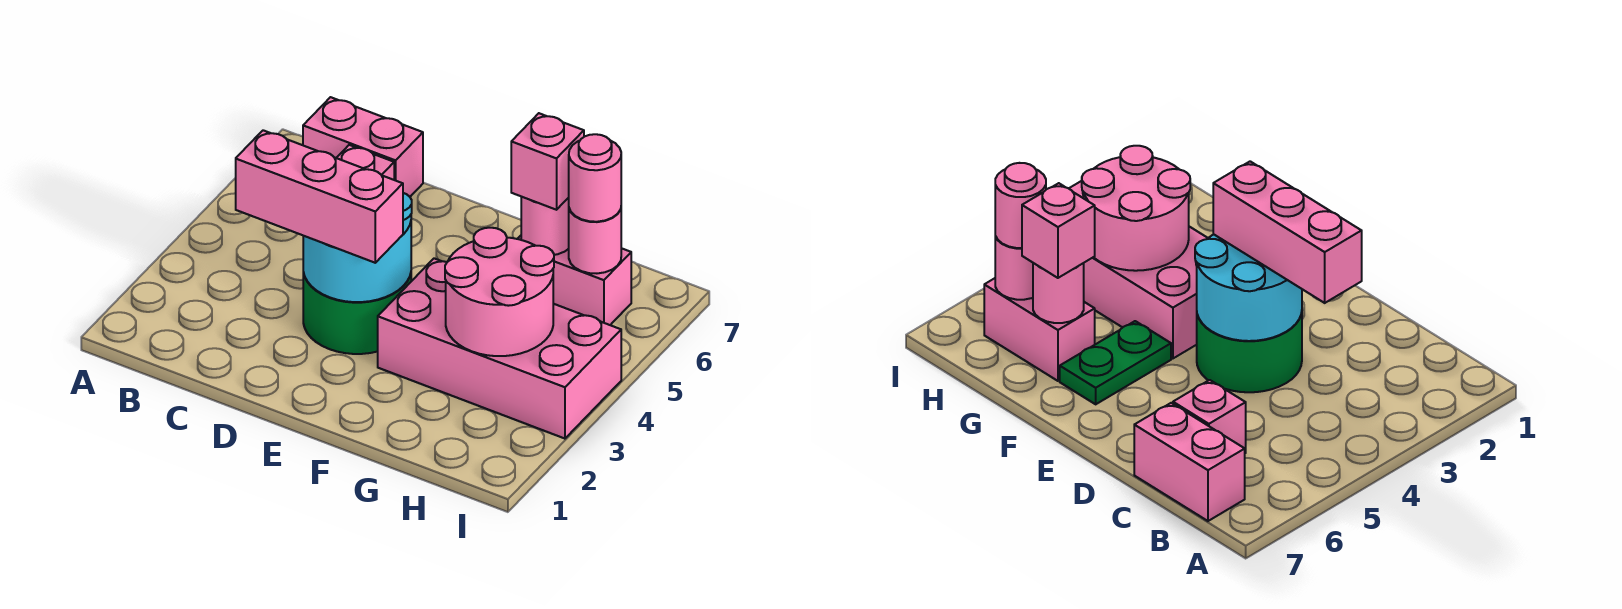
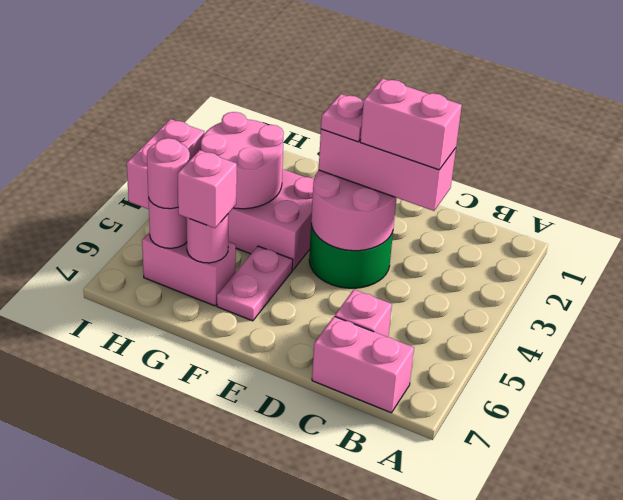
none -> pink brick C3:D3 level 4
cyan round brick D3:E4 level 2 -> pink round brick D3:E4 level 2
none -> pink plate E3 level 4
green plate F5:F6 level 1 -> pink plate F5:F6 level 1
none -> pink brick I4:I5 level 2

